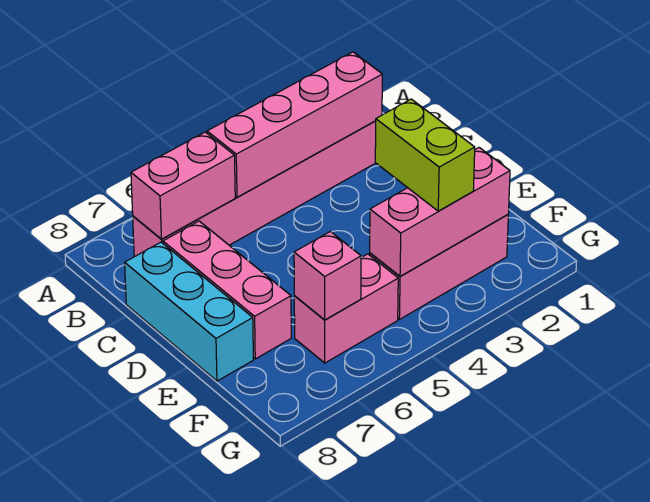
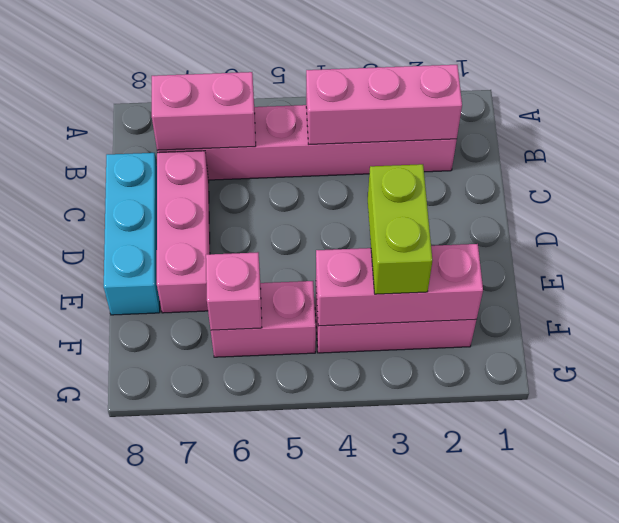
pink brick B2:B5 level 2 -> pink brick B2:B4 level 2

